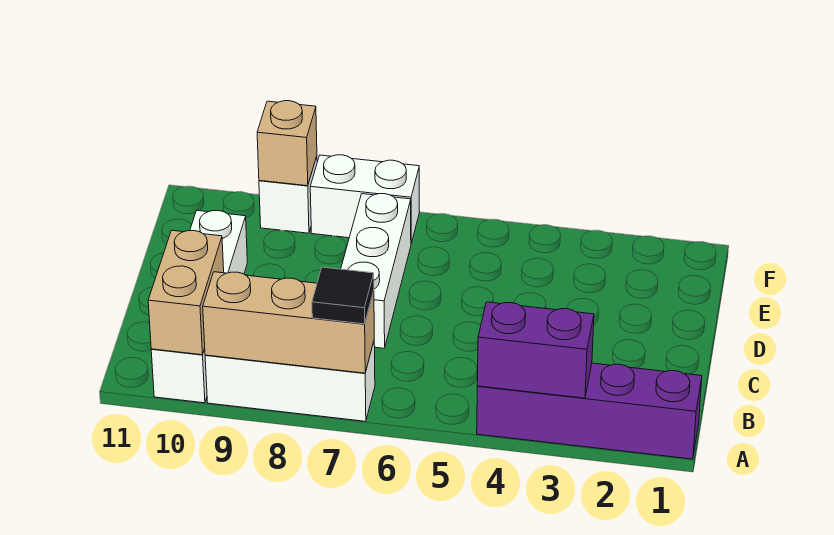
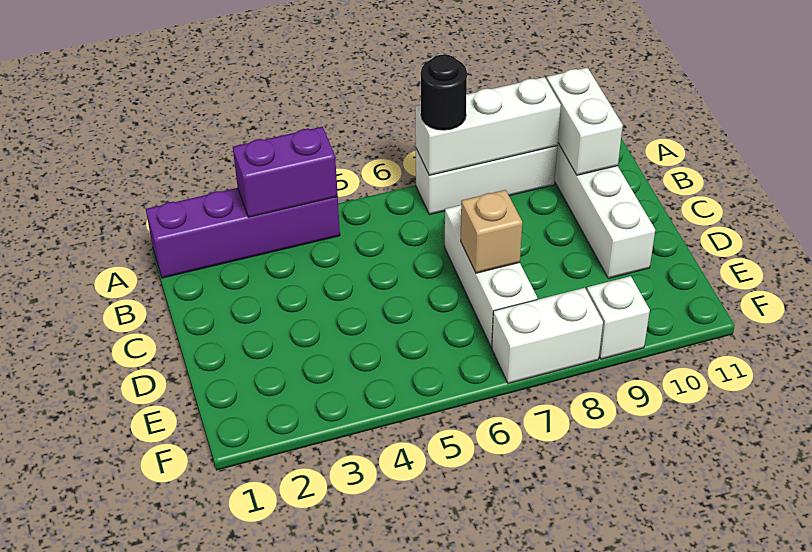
tan brick A7:A9 level 2 -> white brick A7:A9 level 2
black tile A7 level 3 -> black round brick A7 level 3
tan brick A10:B10 level 2 -> white brick A10:B10 level 2
tan brick F9 level 2 -> tan brick D7 level 2

